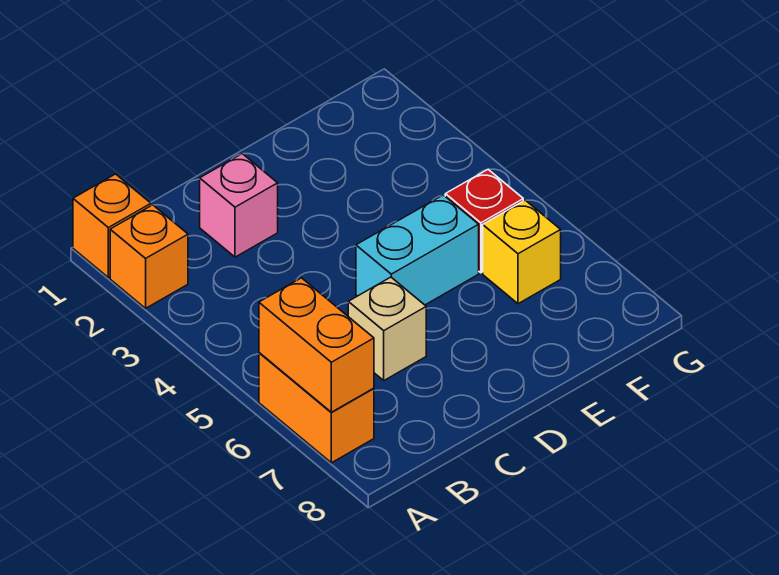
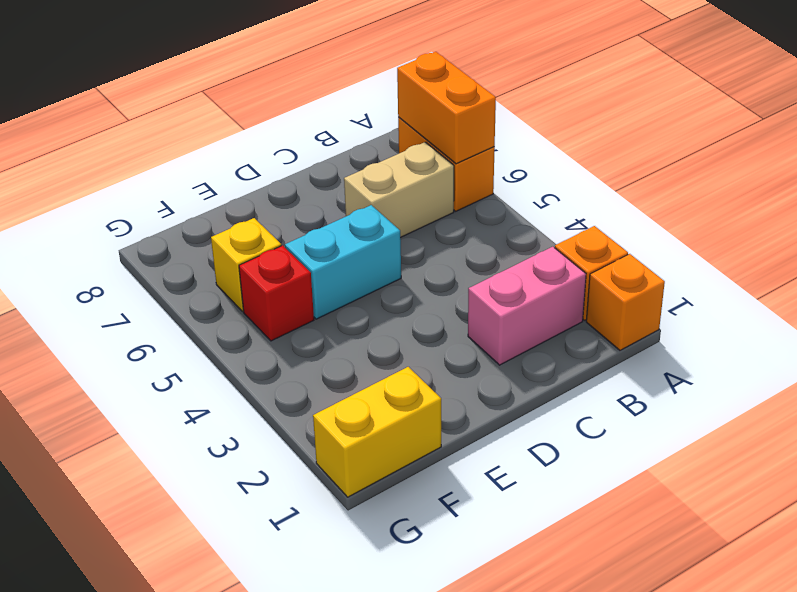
pink brick C2 level 1 -> pink brick B2:C2 level 1
tan brick C6 level 1 -> tan brick B6:C6 level 1
none -> yellow brick F1:G1 level 1

